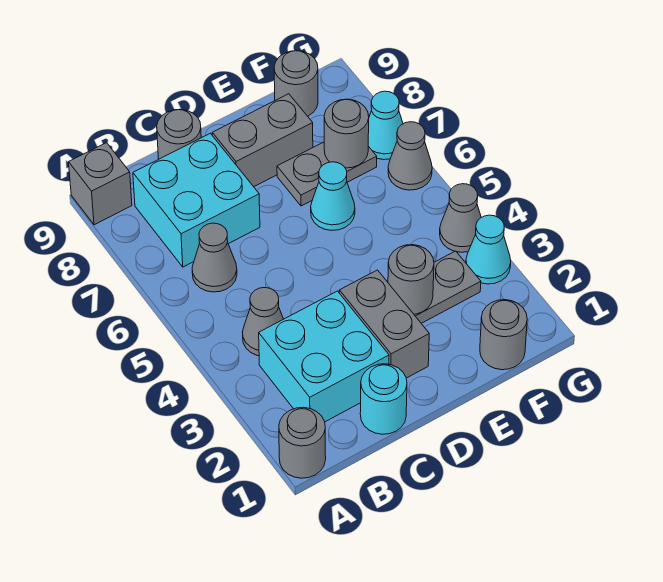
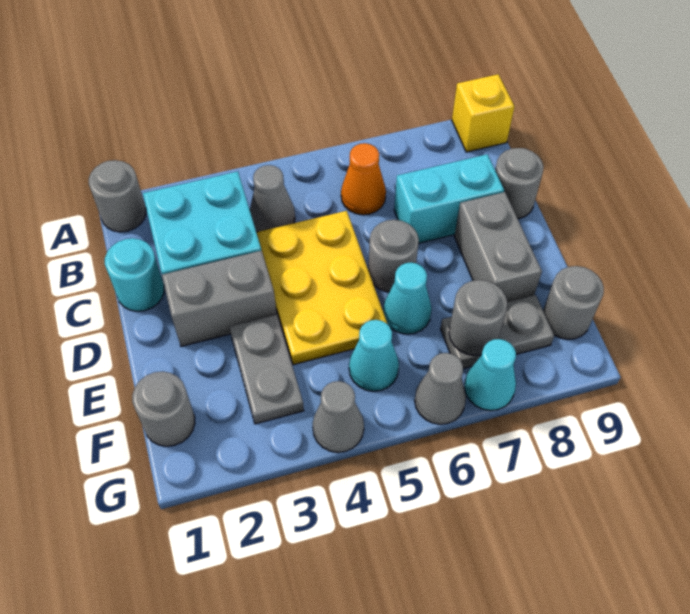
grey brick A9 level 1 -> yellow brick A9 level 1
grey cone B6 level 1 -> orange cone B6 level 1
cyan brick B7:C8 level 1 -> cyan brick C7:C8 level 1
none -> yellow plate C4:E5 level 1
grey round brick E3 level 2 -> grey round brick D6 level 1
grey plate E7:F7 level 1 -> grey plate F7:F8 level 1
cyan cone G3 level 1 -> cyan cone F5 level 1

